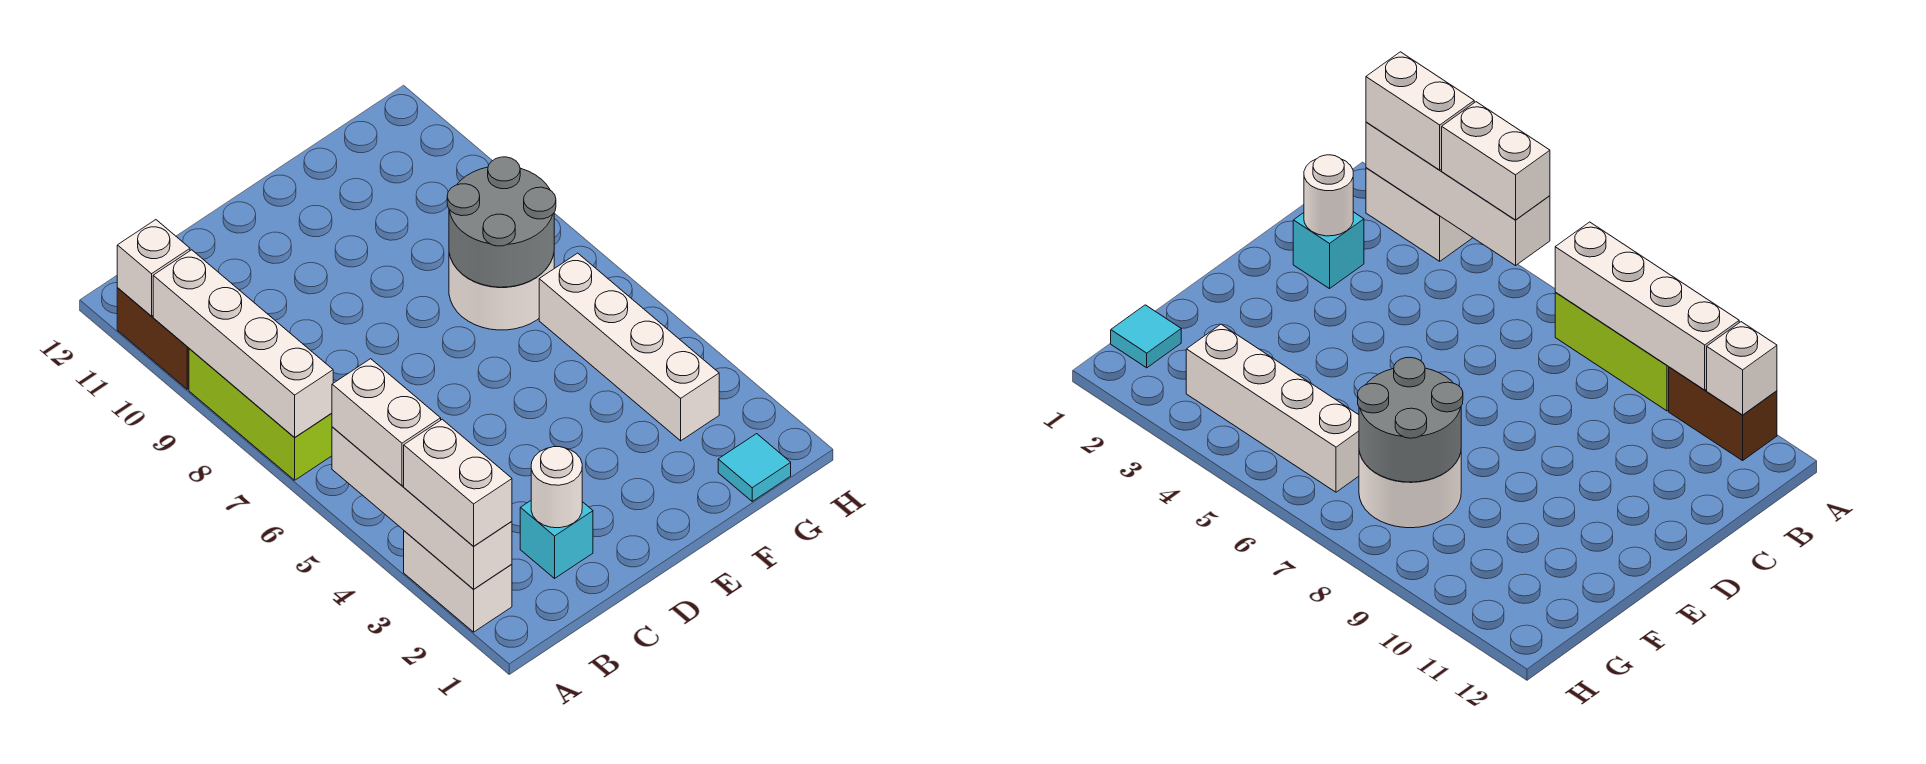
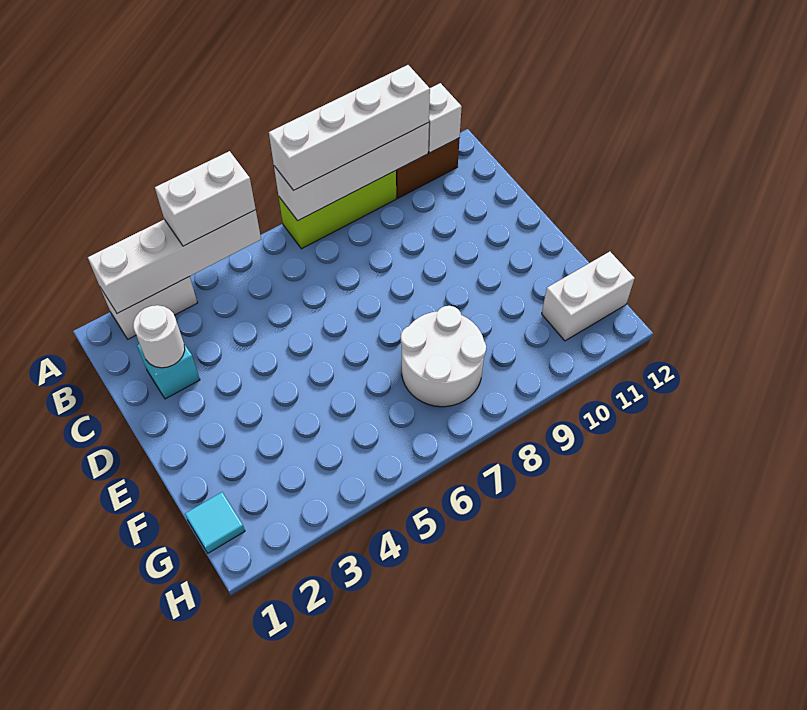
white brick A2:A3 level 3 -> white brick G11:G12 level 1
grey round brick F7:G8 level 2 -> none
white brick G3:G6 level 1 -> white brick A7:A10 level 3

